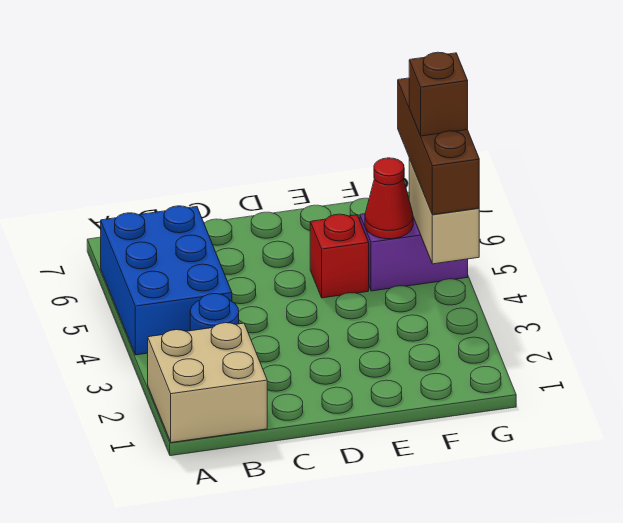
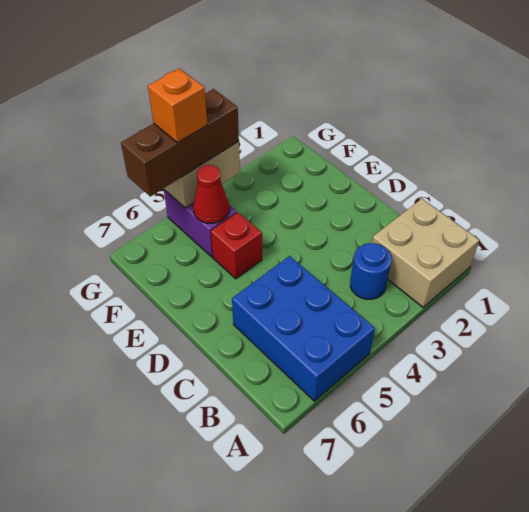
blue brick A4:B6 level 1 -> blue brick A5:C6 level 1
brown brick G5 level 4 -> orange brick G5 level 4

